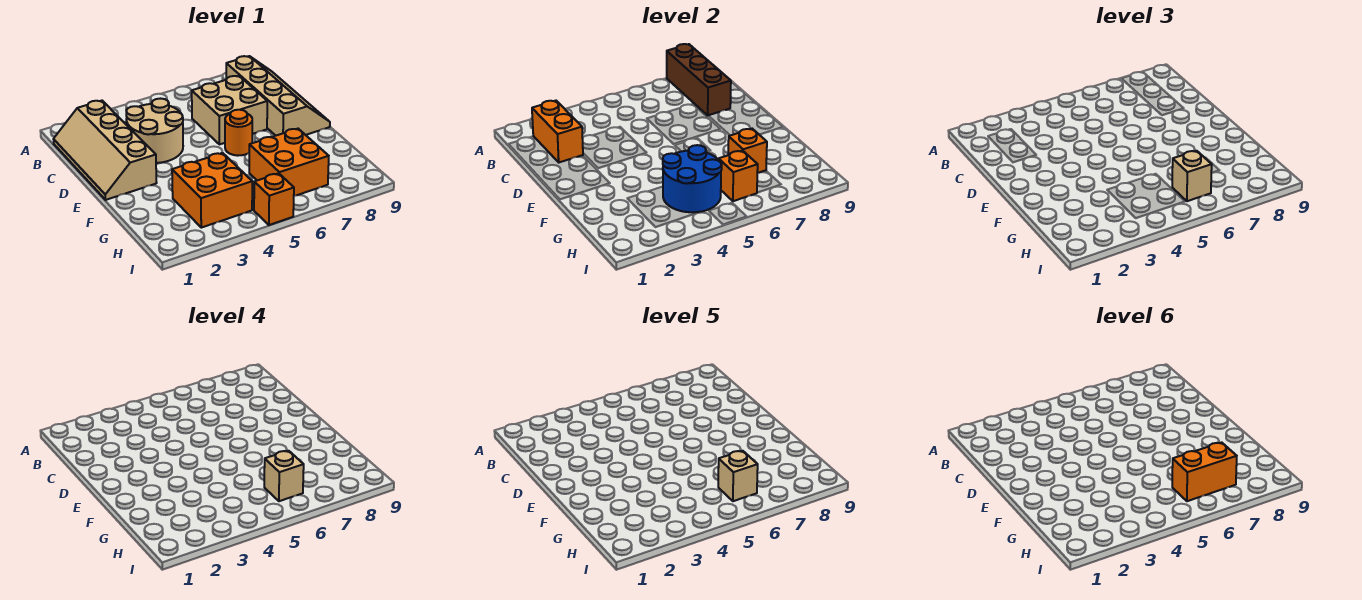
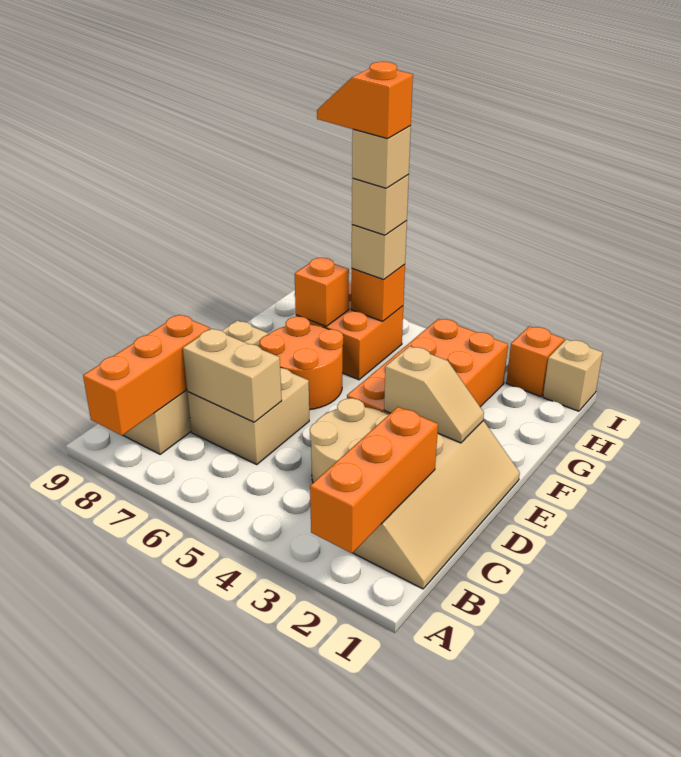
brown brick A8:C8 level 2 -> orange brick A8:C8 level 2
orange brick B2:C2 level 2 -> orange brick A2:C2 level 2
none -> tan brick C6:C7 level 2
none -> tan slope E2:E3 level 2 top 3
orange round brick E6 level 1 -> orange round brick E6:F7 level 1
orange brick G3:H4 level 1 -> orange brick E3:H4 level 1
blue round brick G4:H5 level 2 -> none
orange brick H6:H7 level 6 -> orange slope H6:H7 level 6 top 6
none -> tan brick I1 level 1
orange brick I5 level 1 -> orange brick I2 level 1

